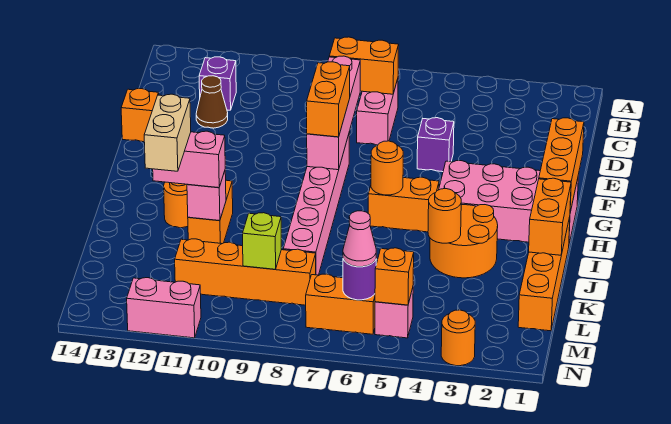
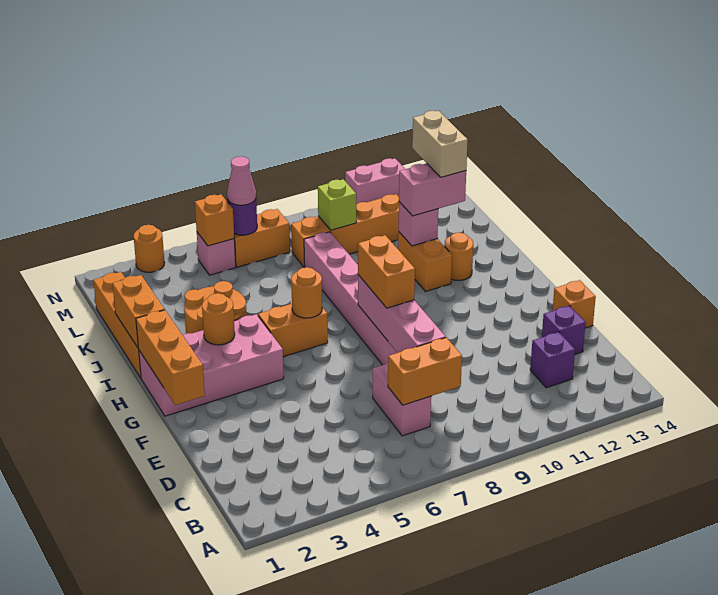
brown cone D12 level 1 -> none
purple brick E5 level 1 -> purple brick D13 level 1
orange round brick J4 level 2 -> orange round brick H3 level 2

